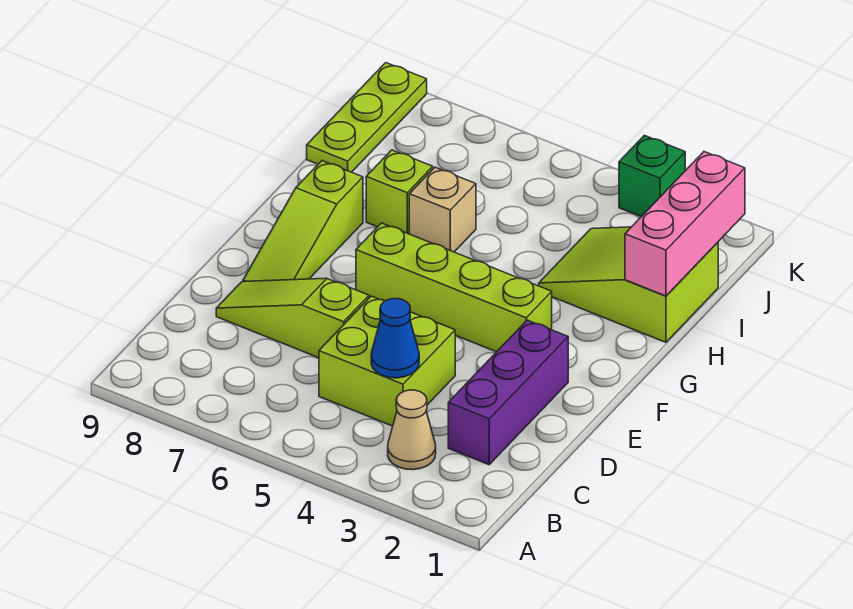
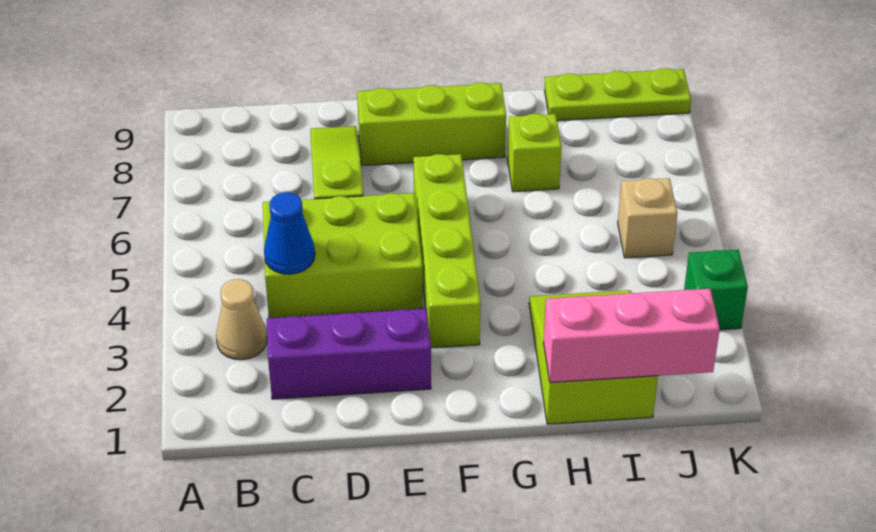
lime brick C4:D5 level 1 -> lime brick C4:E5 level 1
lime slope E8:G8 level 1 top G -> lime brick E8:G8 level 1
tan brick H6 level 1 -> tan brick J5 level 1

